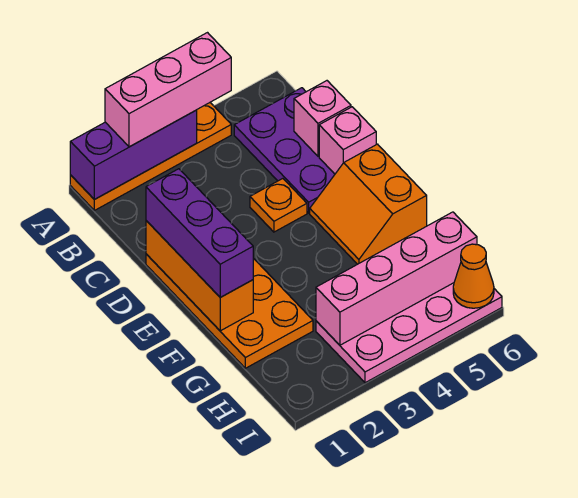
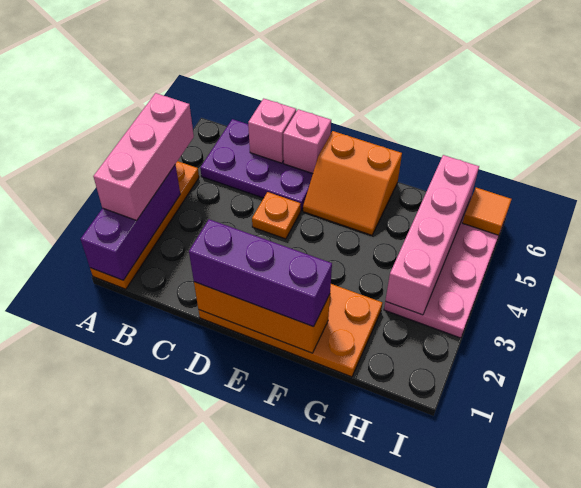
orange cone I6 level 2 -> orange tile I6 level 2

